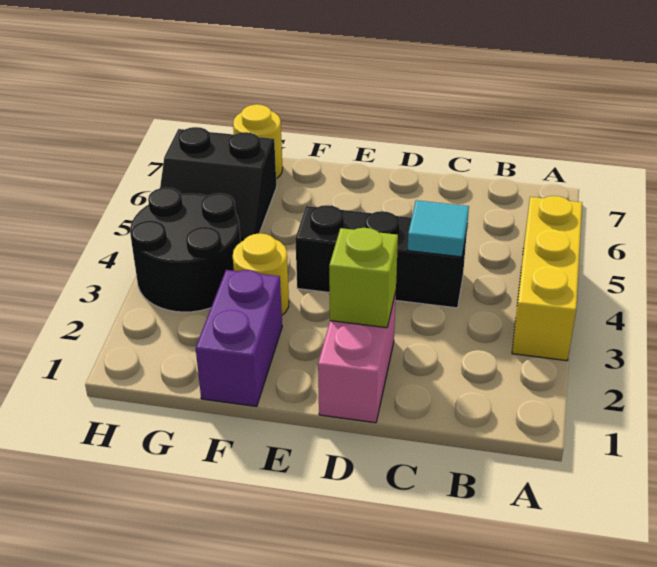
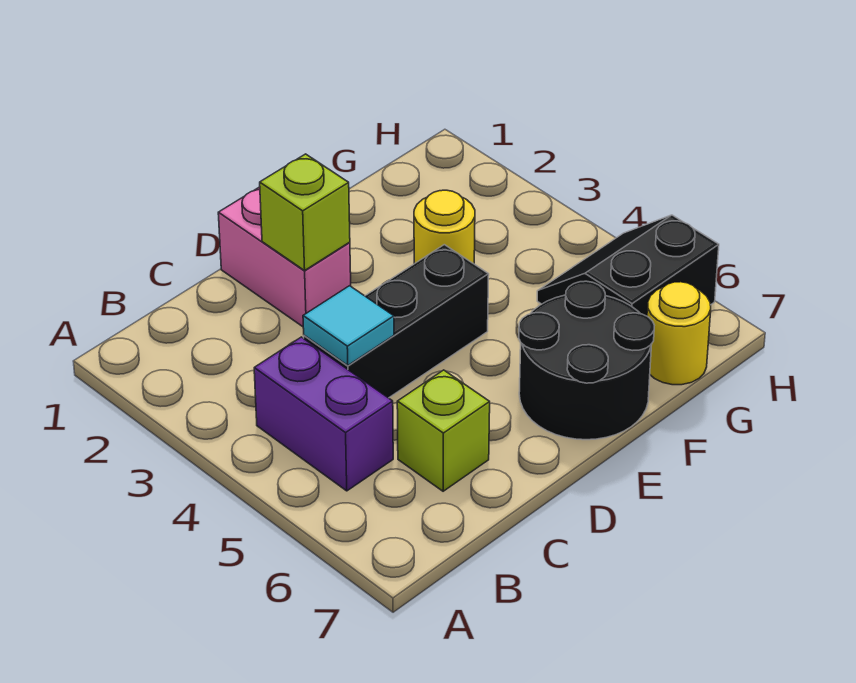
yellow brick A3:A5 level 1 -> none
none -> lime brick C6 level 1
purple brick F1:F2 level 1 -> purple brick B4:B5 level 1
black round brick G3:H4 level 1 -> black round brick E6:F7 level 1

